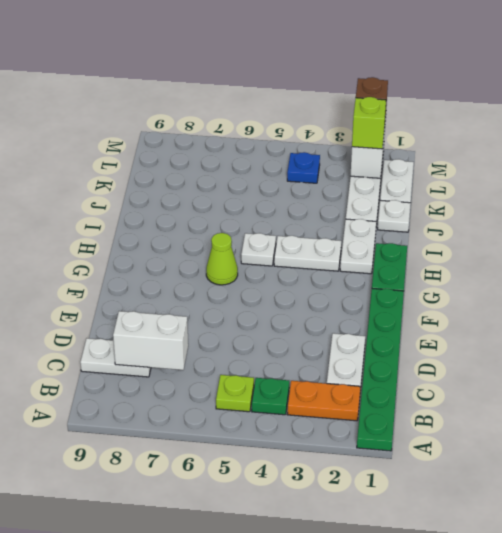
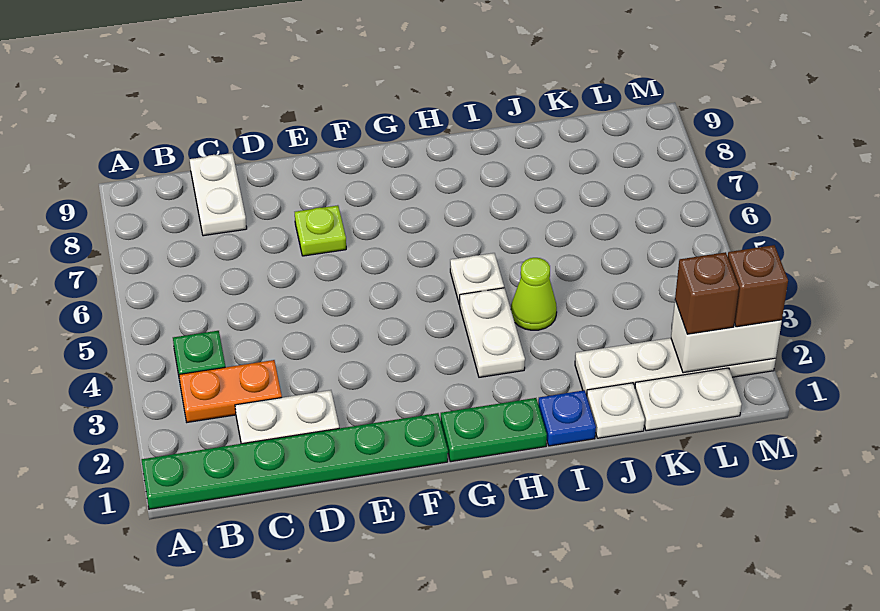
orange plate B2:B3 level 1 -> orange plate B3:C3 level 1
lime plate B5 level 1 -> lime plate E7 level 1
white brick C7:C8 level 2 -> none
lime cone G6 level 1 -> lime cone I4 level 1
white plate H2:I2 level 1 -> none
lime brick L2 level 3 -> brown brick L2 level 3
blue plate L4 level 1 -> blue plate I1 level 1

